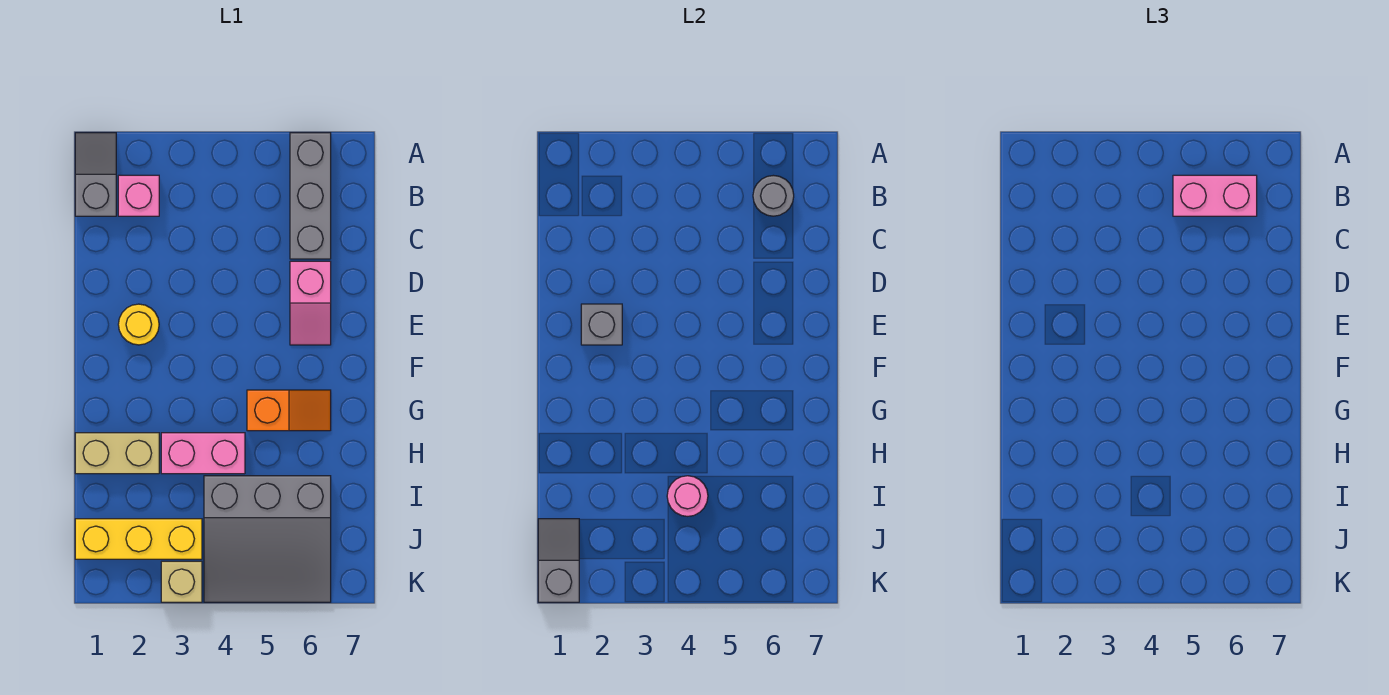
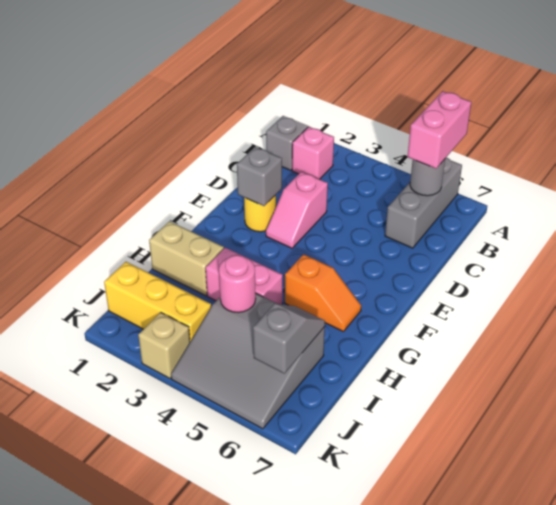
pink brick B5:B6 level 3 -> pink brick A6:B6 level 3
pink slope D6:E6 level 1 top D -> pink slope D3:E3 level 1 top D
grey slope J1:K1 level 2 top K -> grey slope I6:J6 level 2 top J

